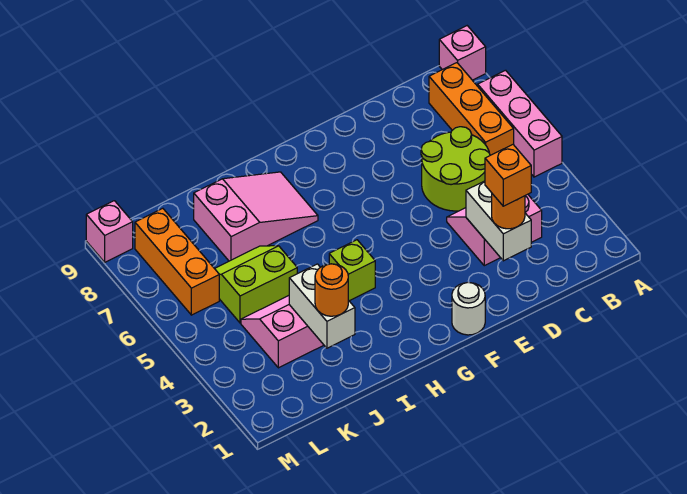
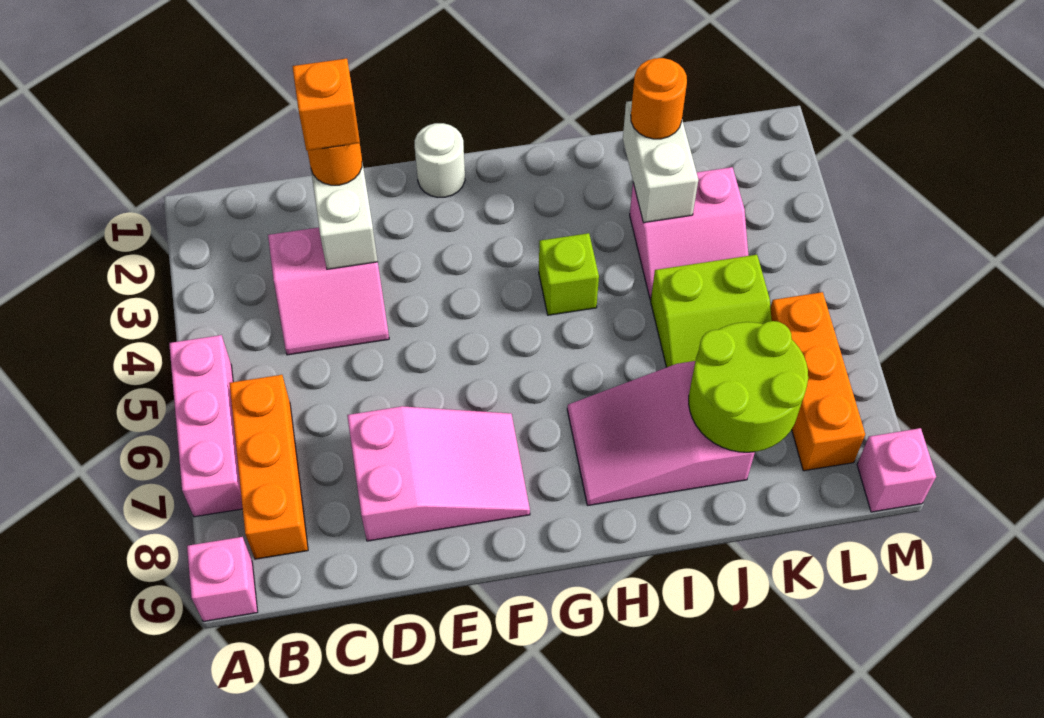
lime round brick C5:D6 level 1 -> lime round brick J7:K8 level 2
none -> pink slope D7:F8 level 1 top D

